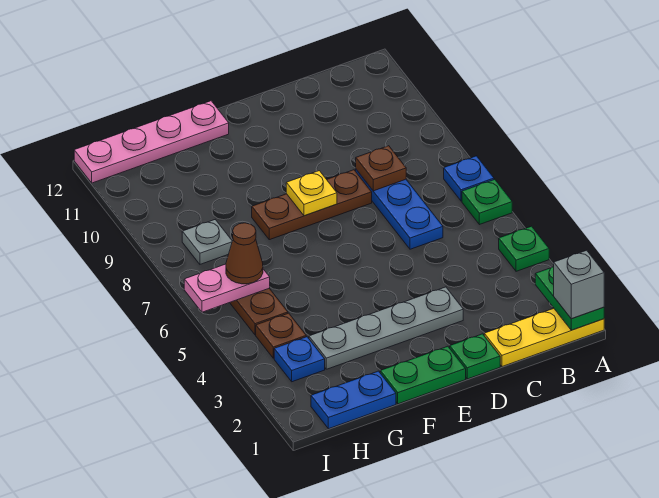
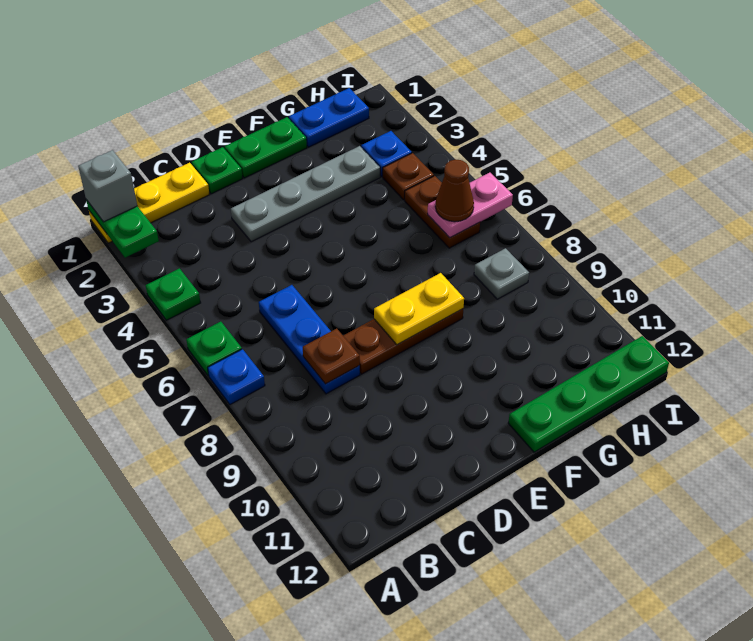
yellow plate E8 level 2 -> yellow plate E8:F8 level 2
pink plate F12:I12 level 1 -> green plate F12:I12 level 1

